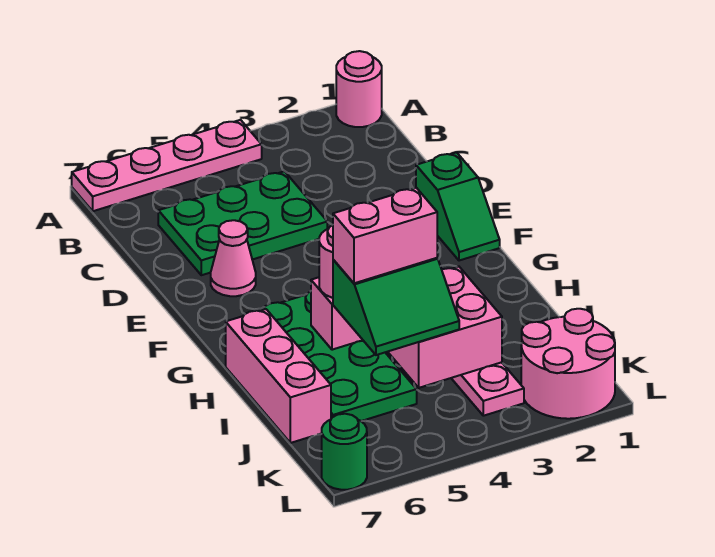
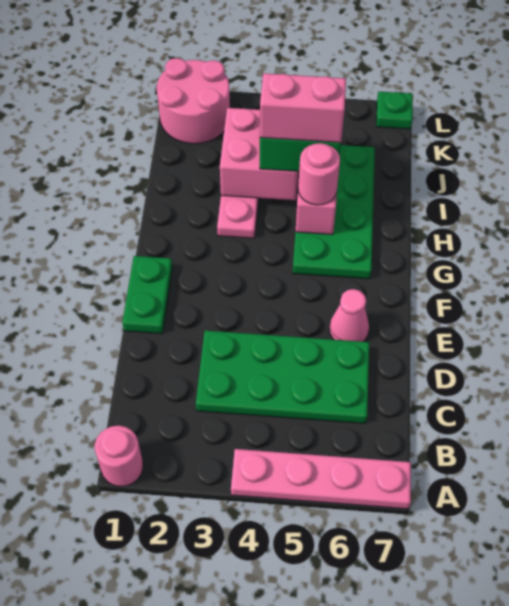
green plate C4:D6 level 1 -> green plate C3:D6 level 1
green slope E1:F1 level 1 top E -> green plate E1:F1 level 1
pink brick H7:J7 level 1 -> none
green round brick L7 level 1 -> green plate L7 level 1

